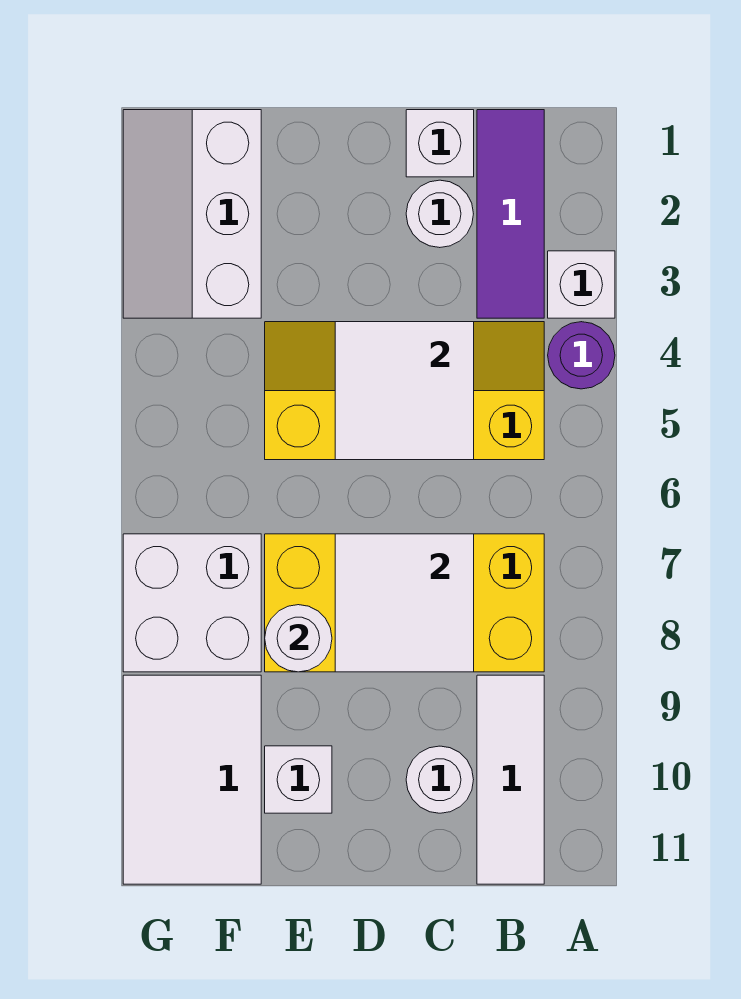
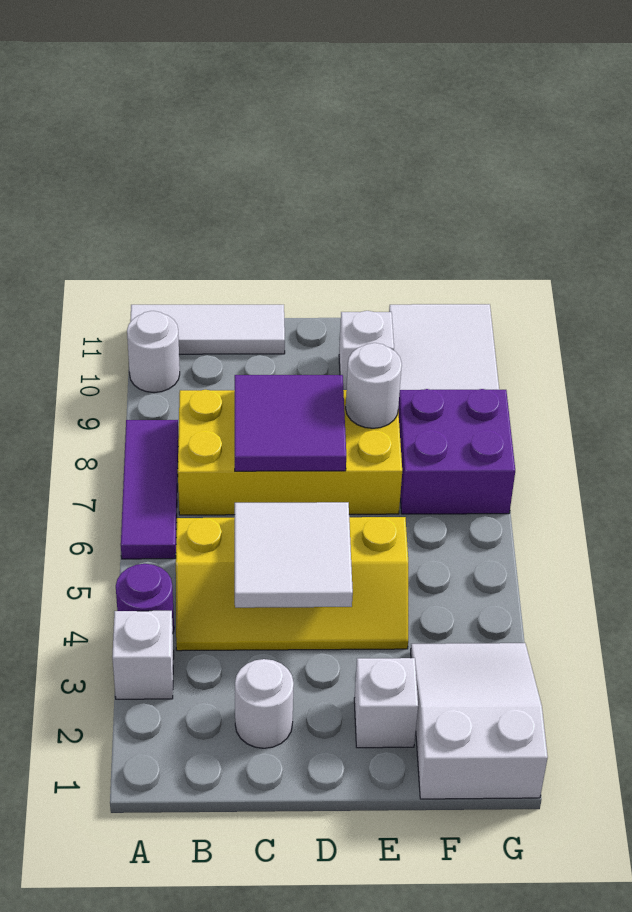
purple tile B1:B3 level 1 -> purple tile A6:A8 level 1
white tile B9:B11 level 1 -> white tile A11:C11 level 1
white brick C1 level 1 -> white brick E2 level 1
white tile C7:D8 level 2 -> purple tile C7:D8 level 2
white round brick C10 level 1 -> white round brick A10 level 1
white slope F1:G3 level 1 top F -> white slope F1:G3 level 1 top 1
white brick F7:G8 level 1 -> purple brick F7:G8 level 1

